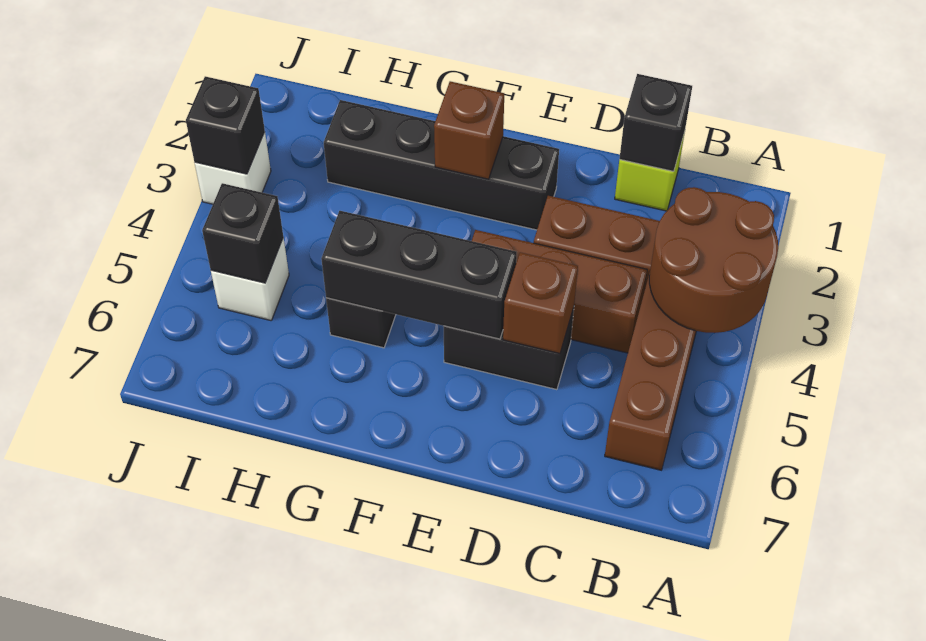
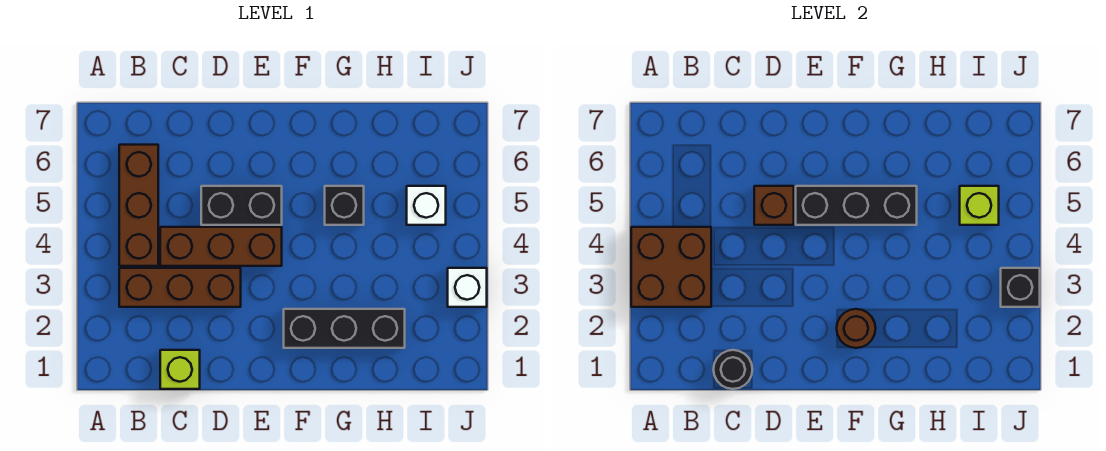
brown round brick A3:B4 level 2 -> brown brick A3:B4 level 2
black brick C1 level 2 -> black round brick C1 level 2
black brick E2:H2 level 1 -> black brick F2:H2 level 1
brown brick F2 level 2 -> brown round brick F2 level 2
black brick I5 level 2 -> lime brick I5 level 2

